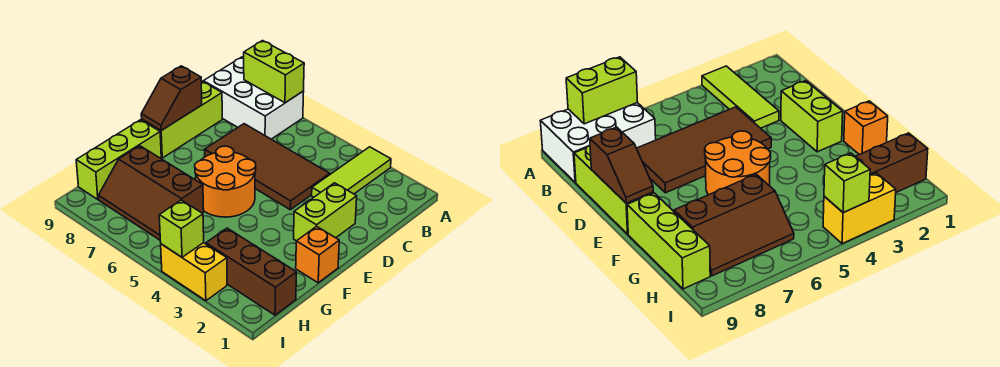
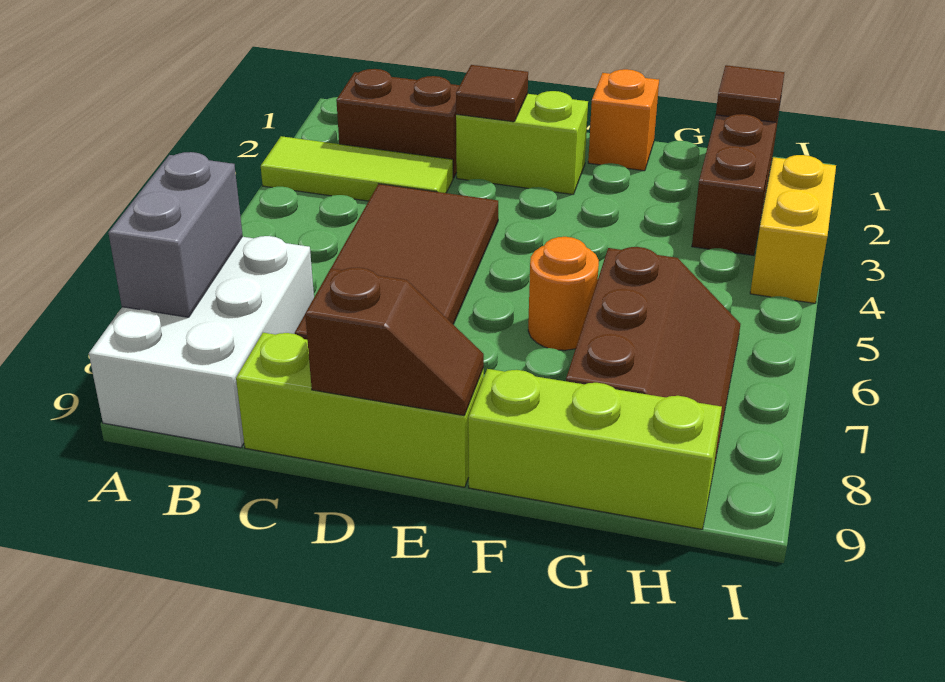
lime brick A7:A8 level 2 -> grey brick A7:A8 level 2
none -> brown brick B2:C2 level 1
none -> brown tile D2 level 2
orange round brick E5:F6 level 1 -> orange round brick F6 level 1
none -> brown tile H1 level 2
lime brick I4 level 2 -> none

